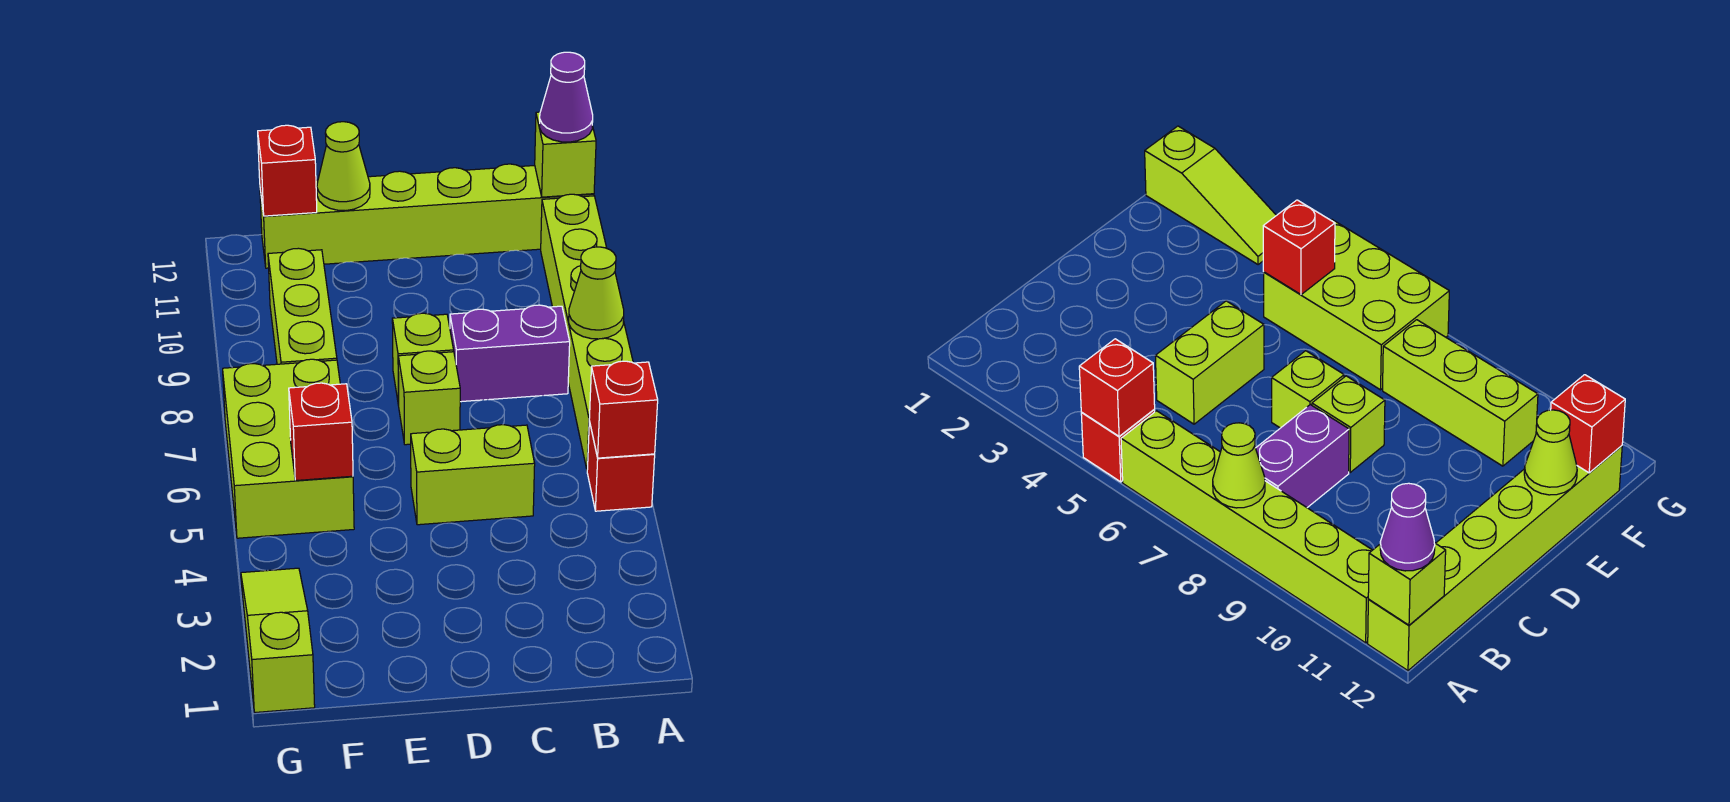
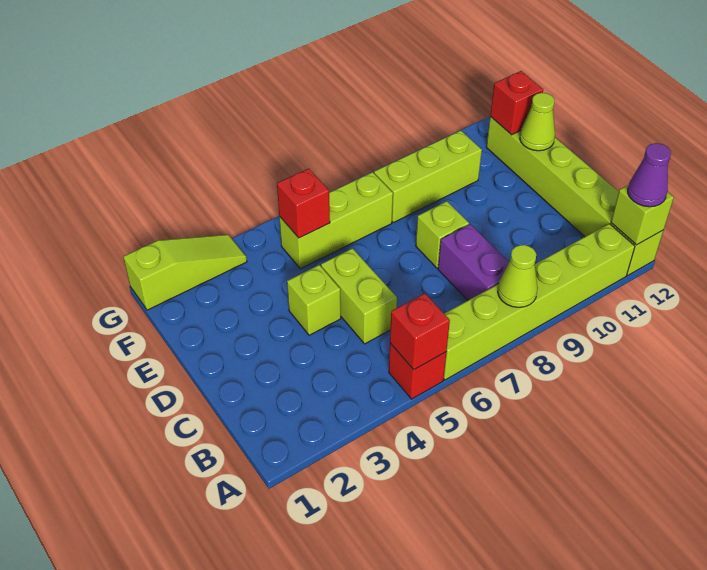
lime brick D7 level 1 -> lime brick D4 level 1
lime brick F5:G7 level 1 -> lime brick F5:F7 level 1

